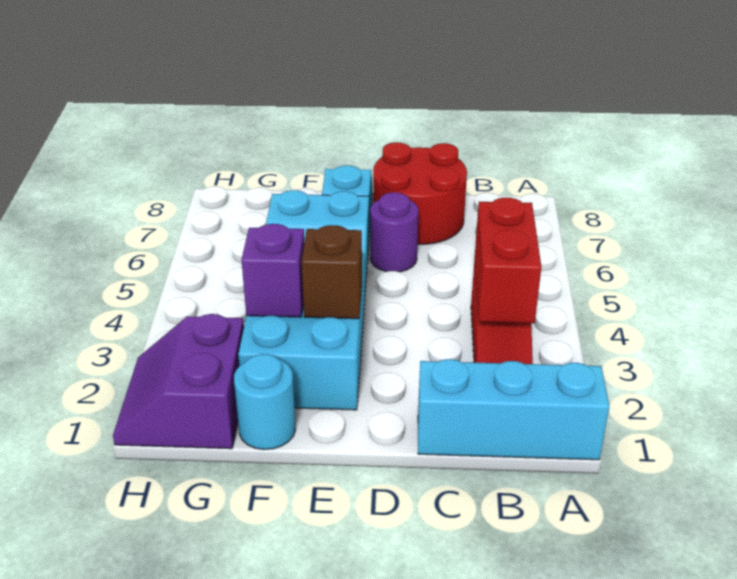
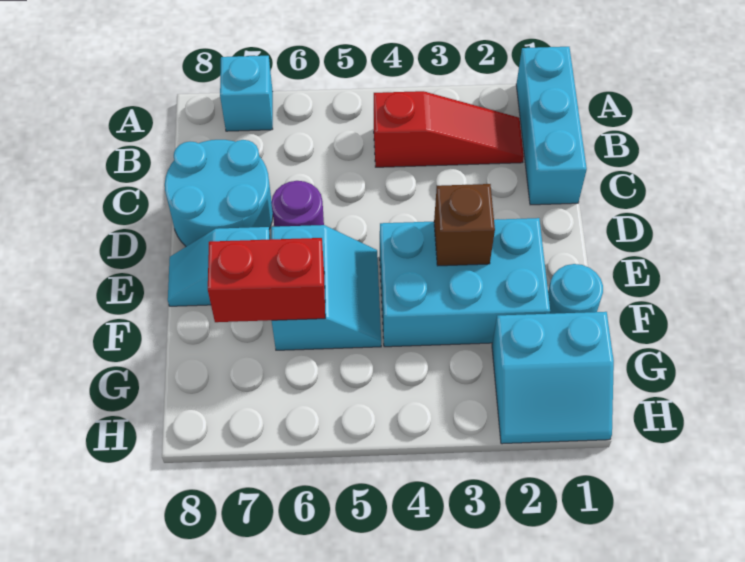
none -> cyan brick A7 level 1
red brick B3:B4 level 2 -> red brick F6:F7 level 2
red round brick C7:D8 level 1 -> cyan round brick C7:D8 level 1
purple brick F3 level 2 -> none
purple slope G1:H2 level 1 top G -> cyan slope G1:H2 level 1 top G

